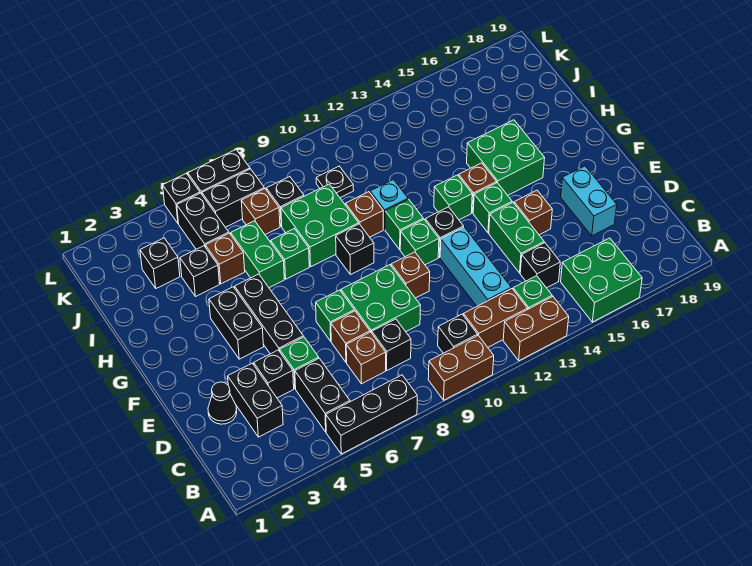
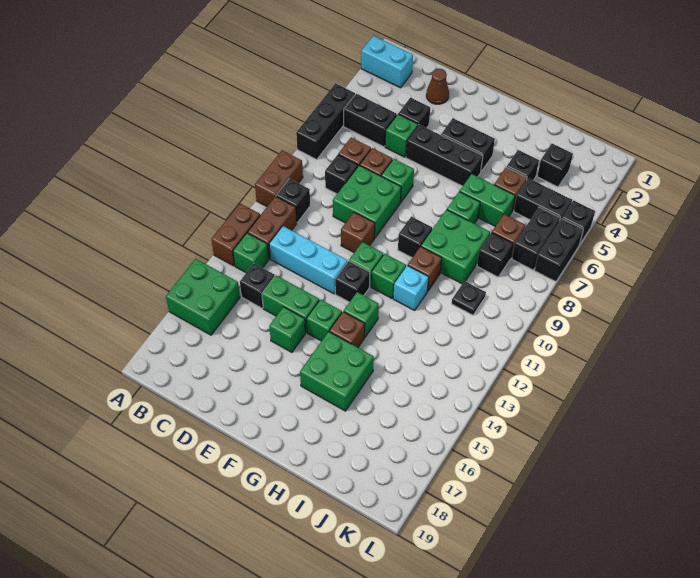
black brick C3:D3 level 1 -> none
black cone D2 level 1 -> brown cone D2 level 1
cyan brick D17:E17 level 1 -> cyan brick A2:B2 level 1
brown brick E15 level 1 -> green brick E15 level 1

